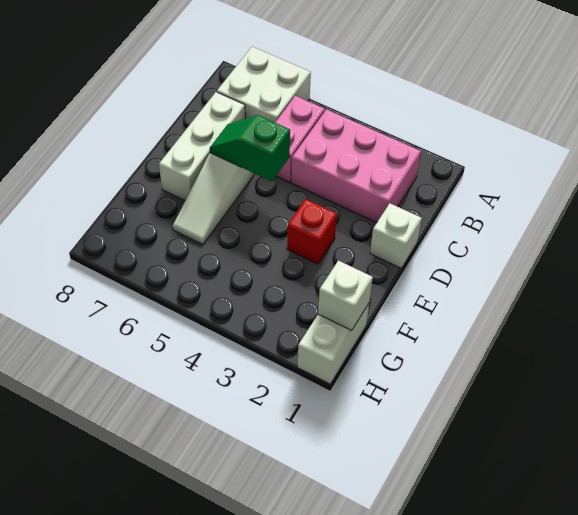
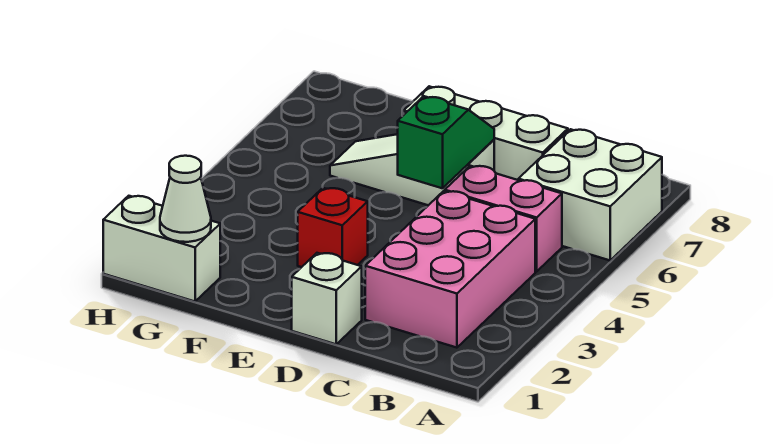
white brick G1 level 2 -> white cone G1 level 2

